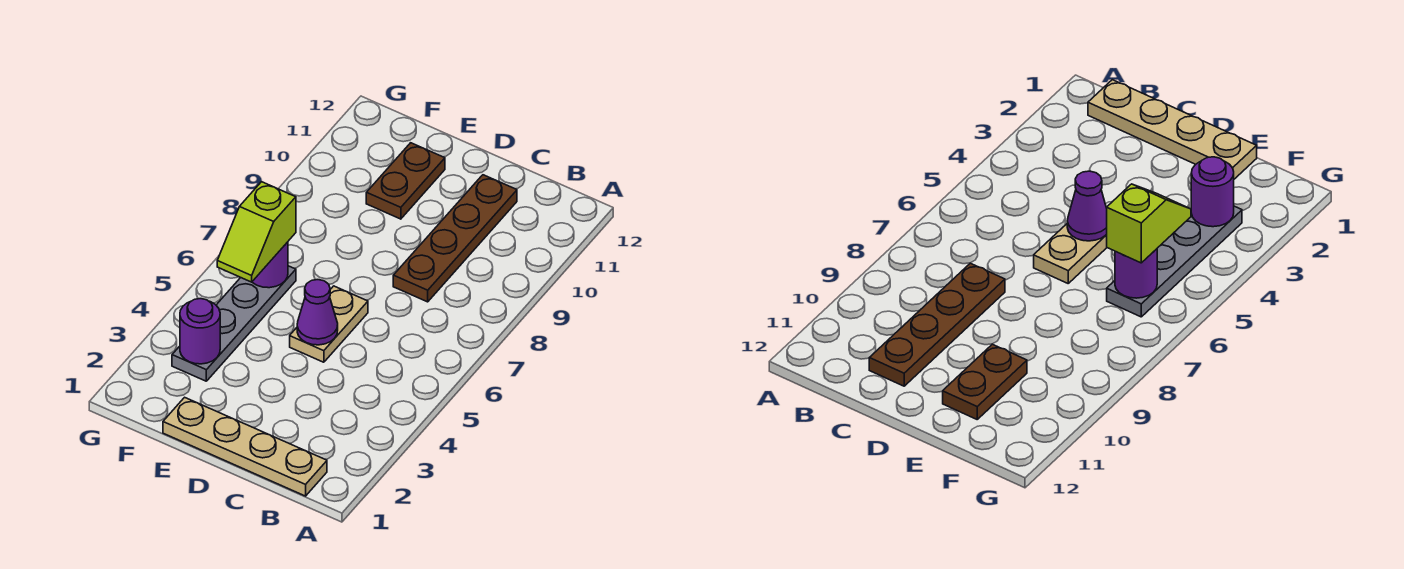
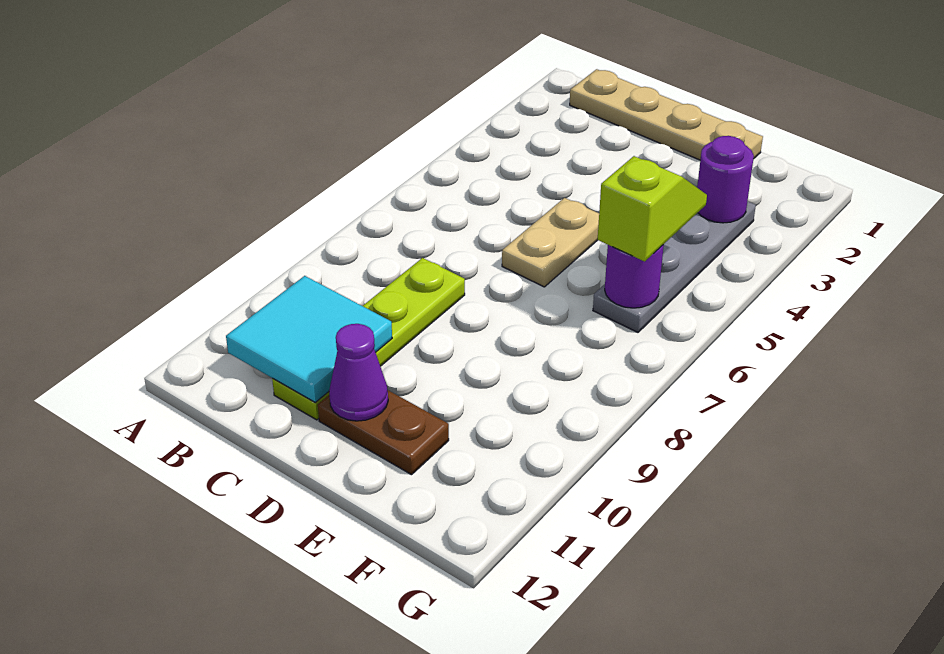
none -> cyan tile B10:C11 level 2
brown plate C8:C11 level 1 -> lime plate C8:C11 level 1
purple cone D5 level 2 -> purple cone D11 level 2
brown plate E10:E11 level 1 -> brown plate D11:E11 level 1

